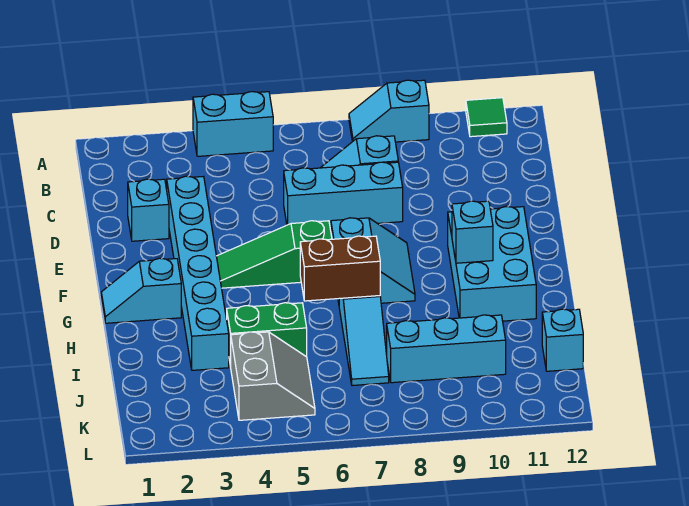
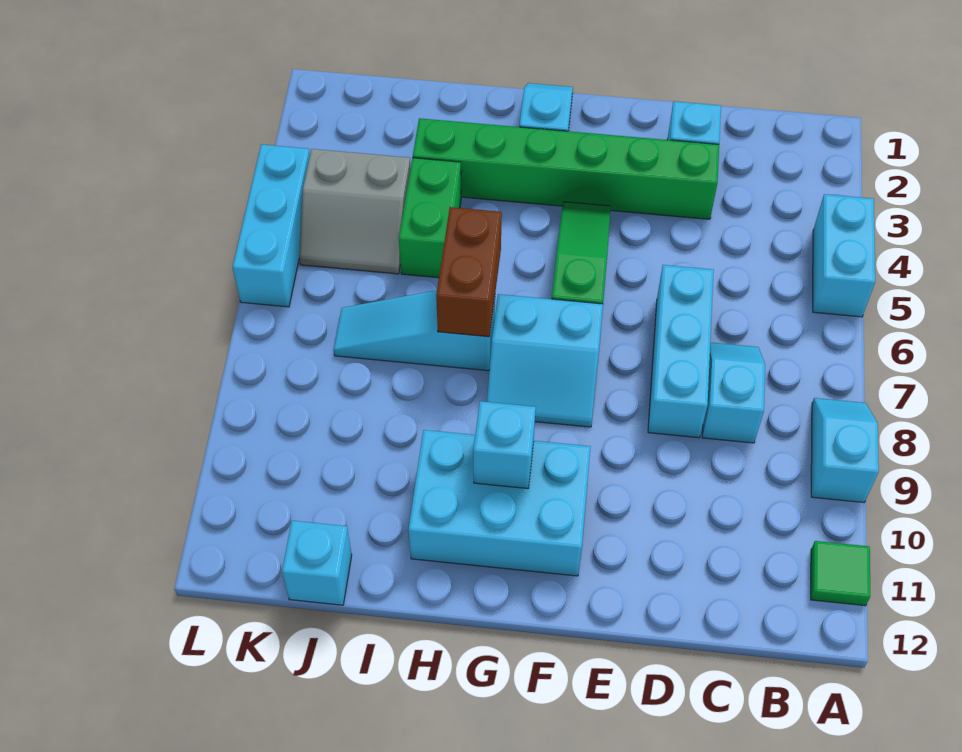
cyan brick D3:I3 level 1 -> green brick D3:I3 level 1
cyan brick J8:J10 level 1 -> cyan brick L4:L6 level 1

